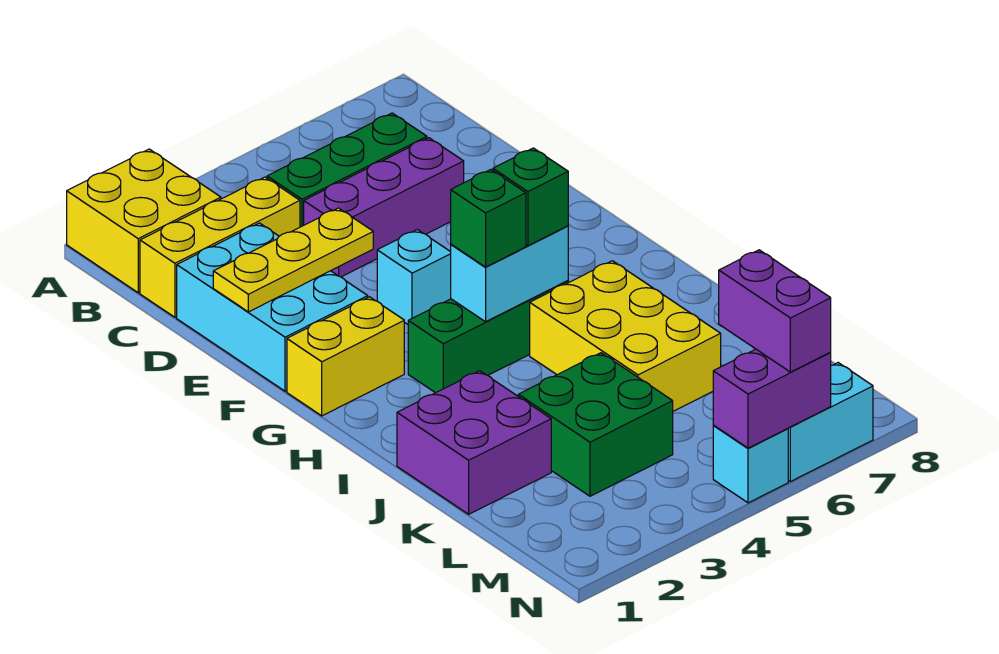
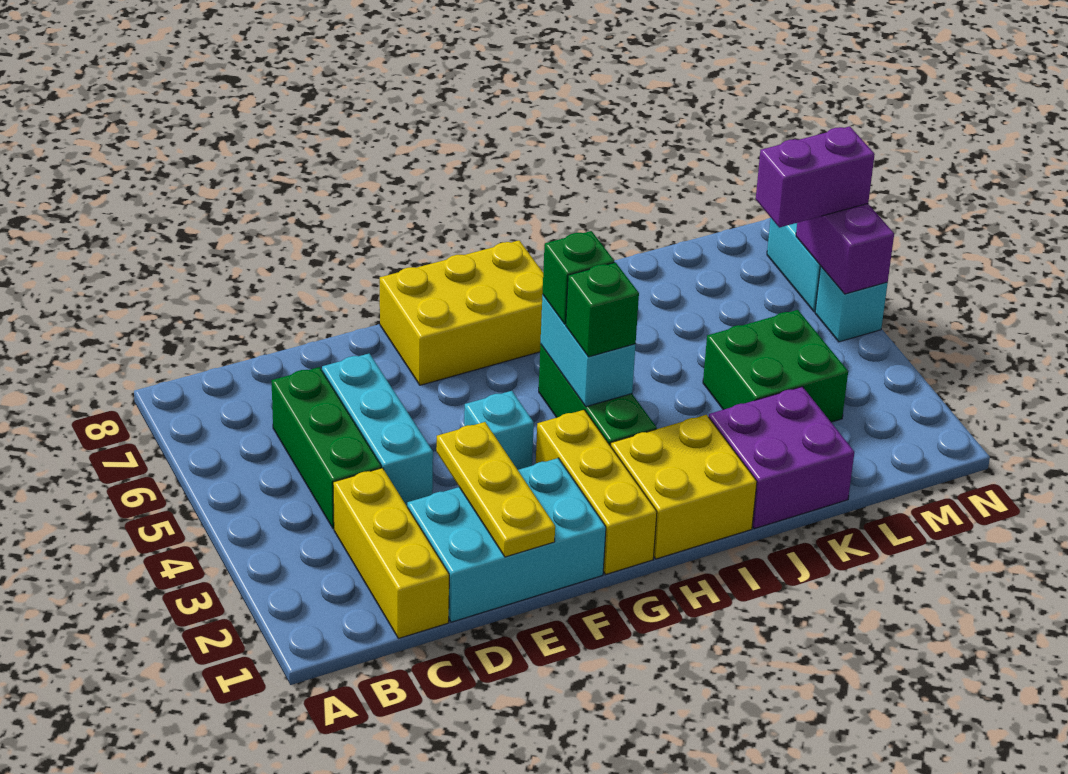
yellow brick A1:B2 level 1 -> yellow brick H1:I2 level 1
purple brick D4:D6 level 1 -> cyan brick D4:D6 level 1
yellow brick G1:G2 level 1 -> yellow brick G1:G3 level 1
yellow brick I5:K6 level 1 -> yellow brick F7:H8 level 1

